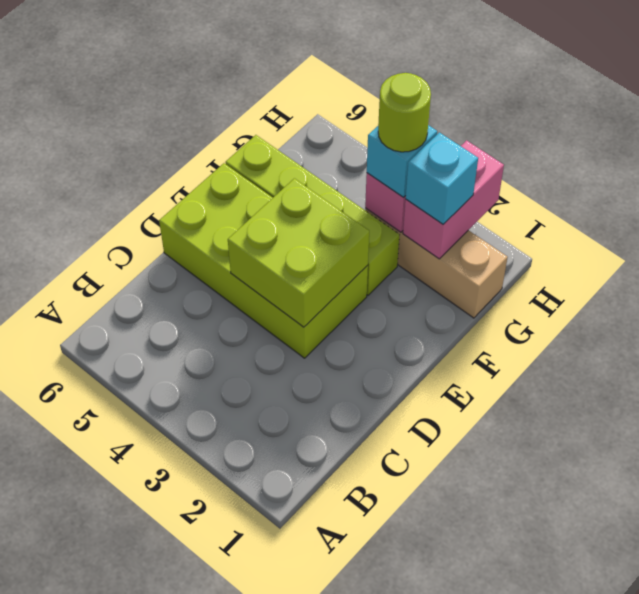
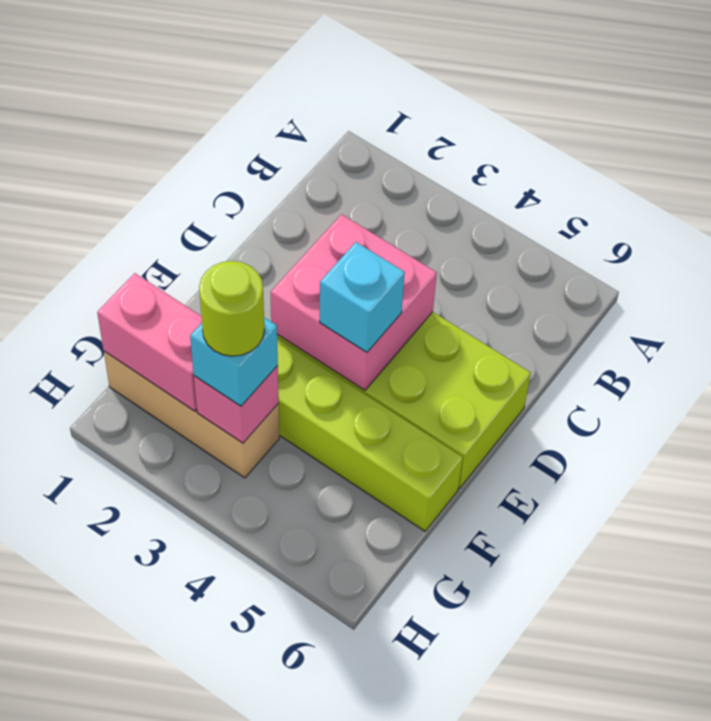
lime brick D3:E4 level 2 -> pink brick D3:E4 level 2
pink brick G2:H2 level 2 -> pink brick G1:G2 level 2
cyan brick G2 level 3 -> cyan brick E4 level 3

